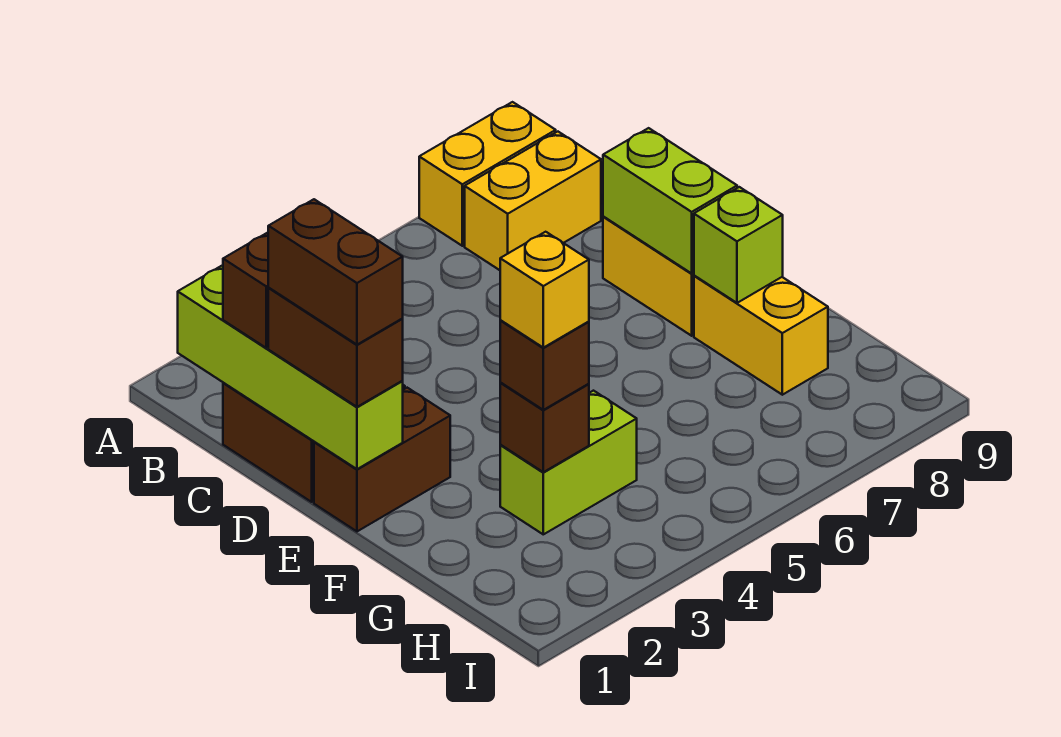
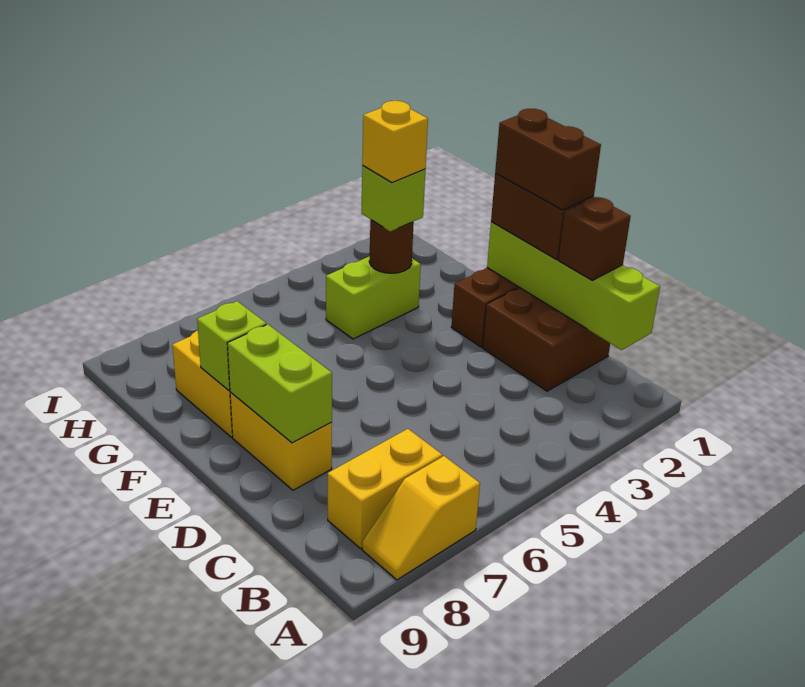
yellow brick A7:A8 level 1 -> yellow slope A7:A8 level 1 top 7
brown brick G3 level 2 -> brown round brick G3 level 2
brown brick G3 level 3 -> lime brick G3 level 3

